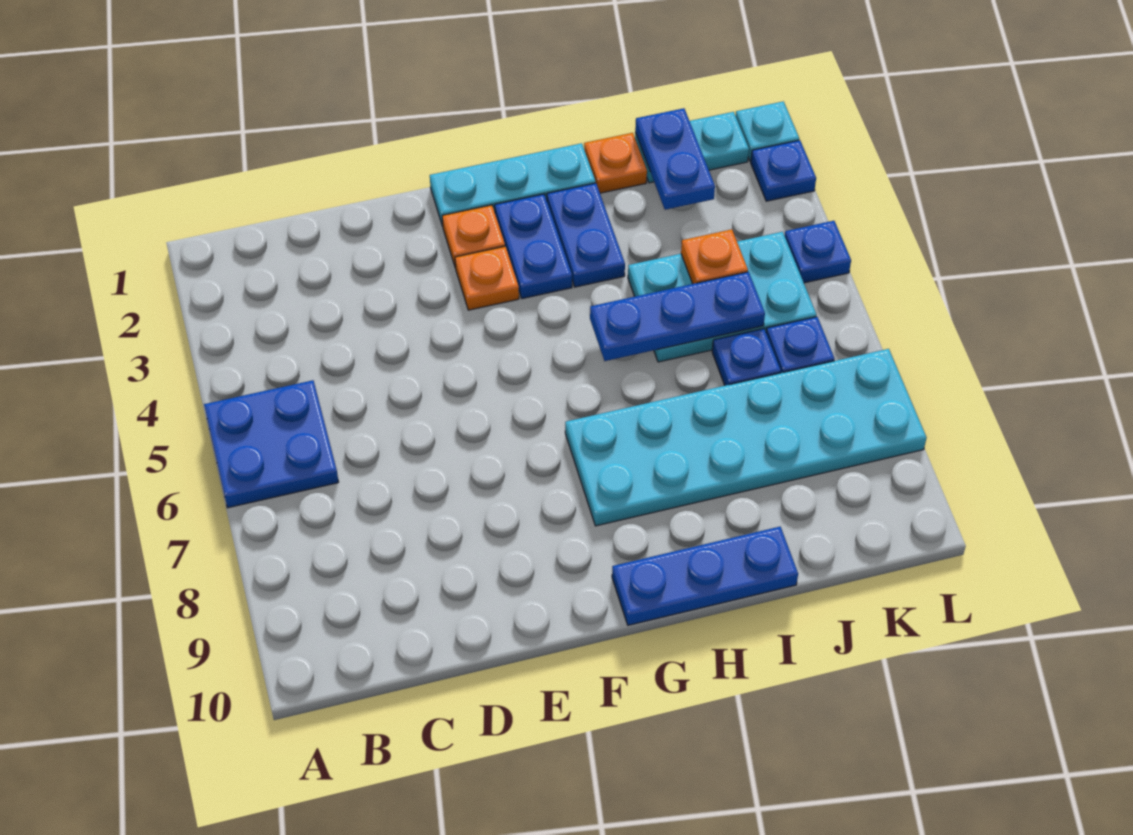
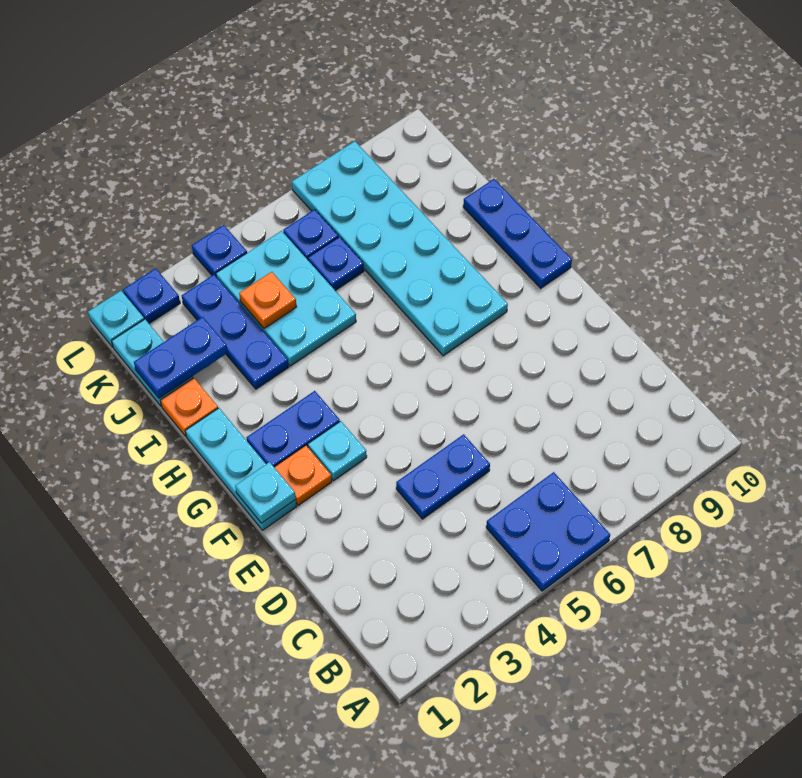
none -> cyan plate F1 level 2
orange plate F3 level 1 -> cyan plate F3 level 1
blue plate H2:H3 level 1 -> blue plate D4:D5 level 1
blue plate H5:J5 level 2 -> blue plate I3:K3 level 1

